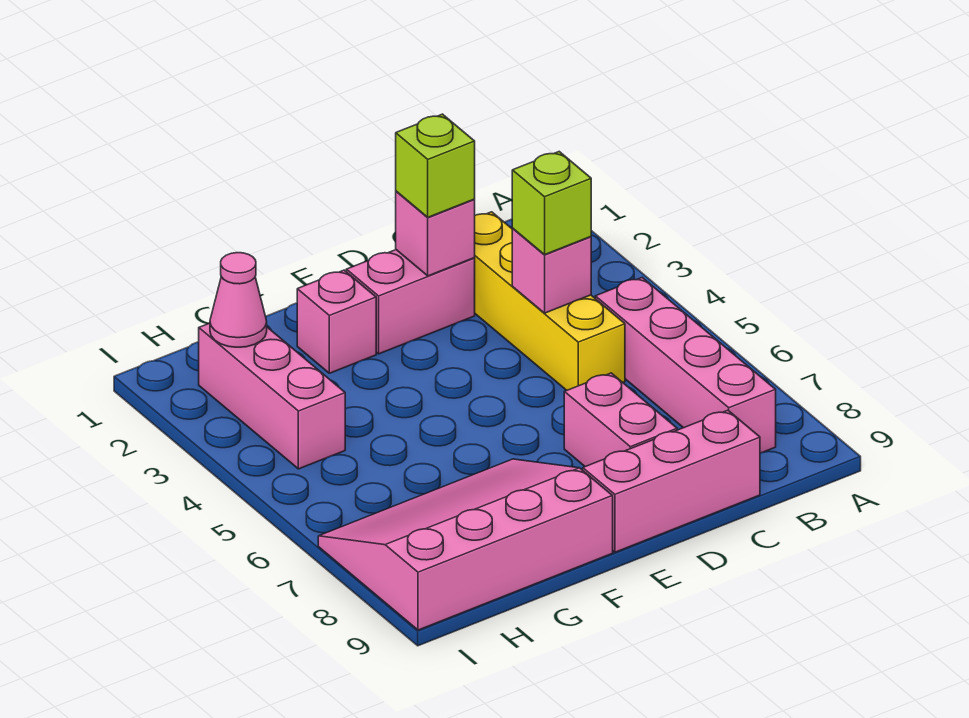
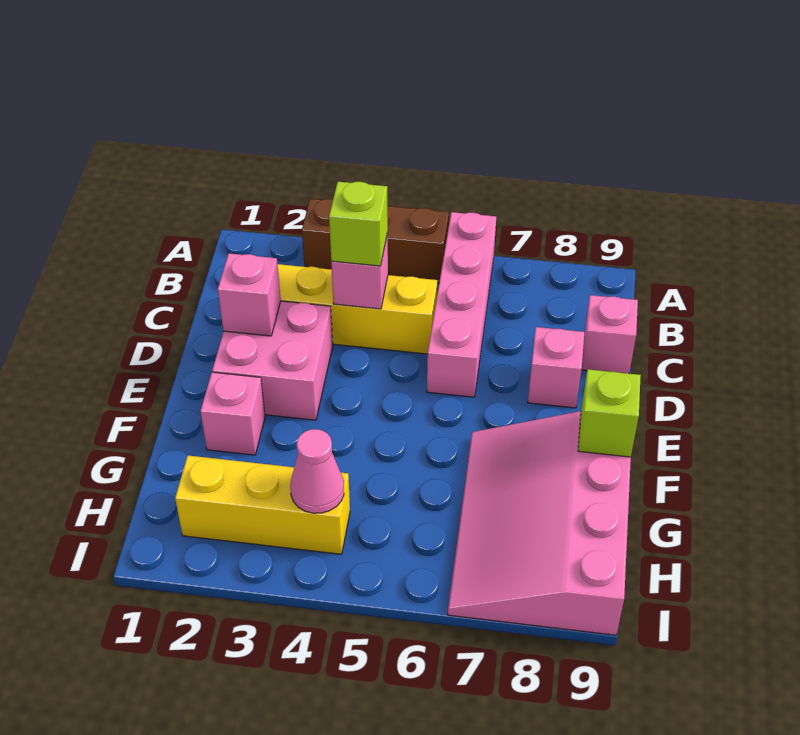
none -> brown brick A3:A5 level 1
pink brick B5:B8 level 1 -> pink brick A6:D6 level 1
pink brick C9:E9 level 1 -> pink brick C9 level 1
pink brick D2:E2 level 1 -> pink brick D2:E3 level 1
lime brick D2 level 3 -> lime brick F9 level 2
pink brick D7:D8 level 1 -> pink brick D8 level 1
pink brick H2:H4 level 1 -> yellow brick H2:H4 level 1
pink cone H2 level 2 -> pink cone H4 level 2

